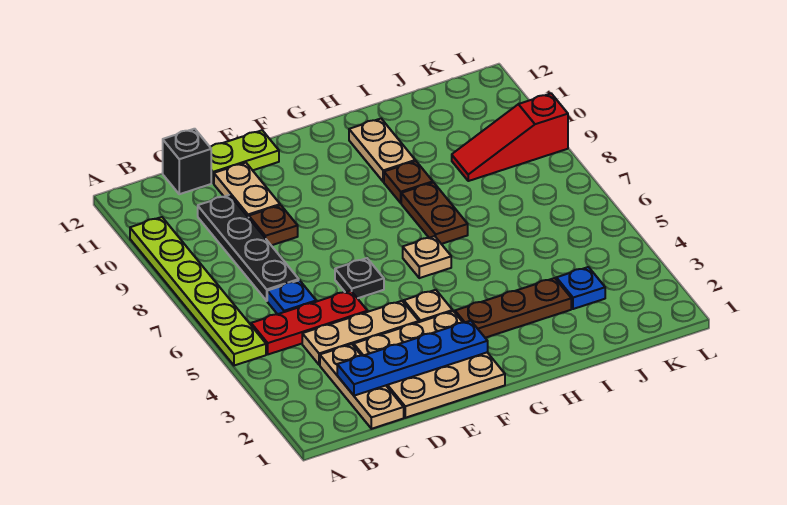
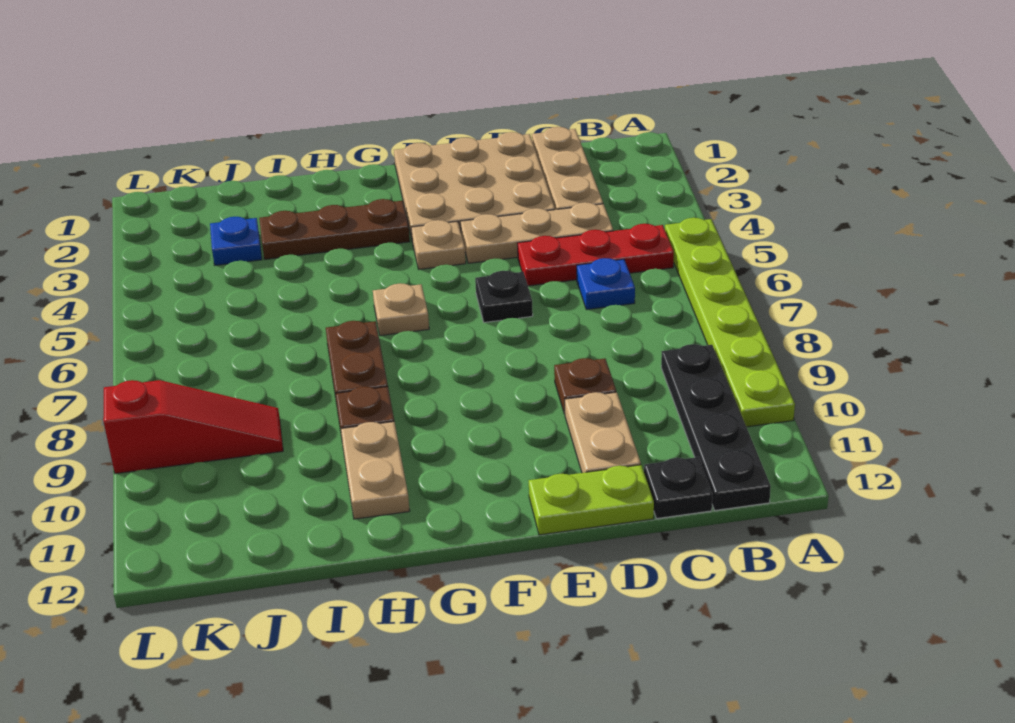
blue plate C2:F2 level 2 -> none
black plate C7:C10 level 1 -> black plate B9:B12 level 1
black brick C12 level 1 -> black plate C12 level 1

